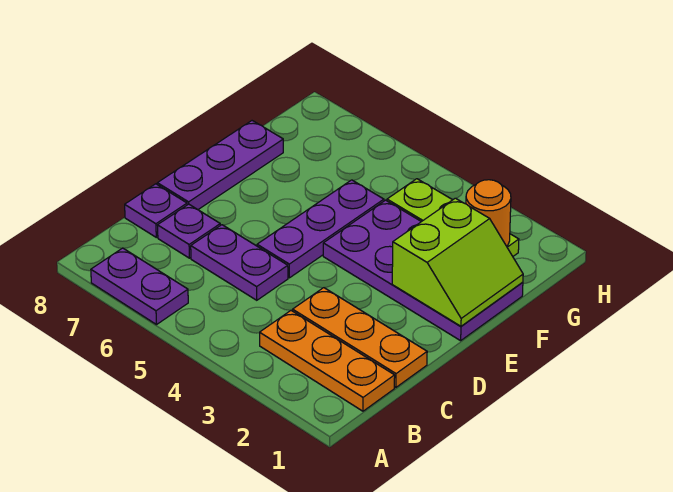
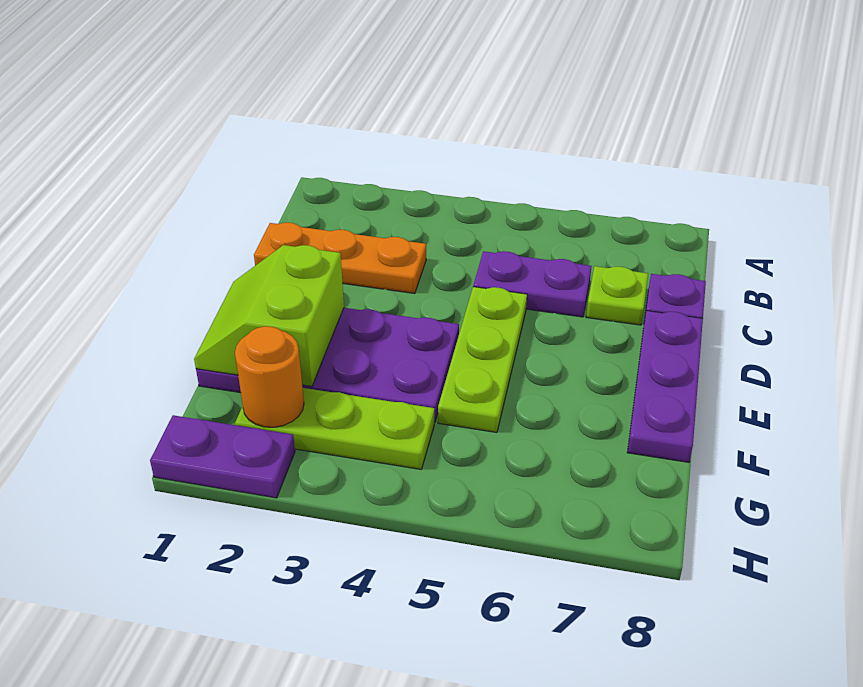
purple plate A6:A7 level 1 -> purple plate H1:H2 level 1
orange plate B1:B3 level 1 -> none
purple plate C7 level 1 -> lime plate C7 level 1
purple plate D5:F5 level 1 -> lime plate D5:F5 level 1

